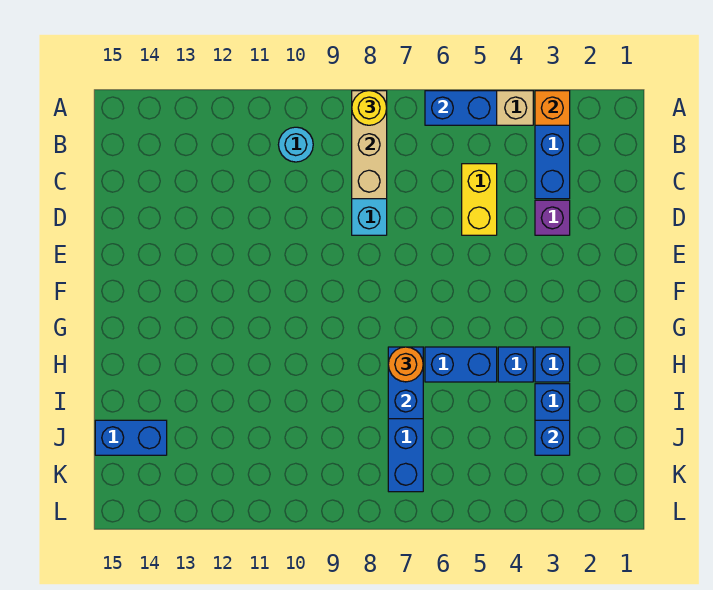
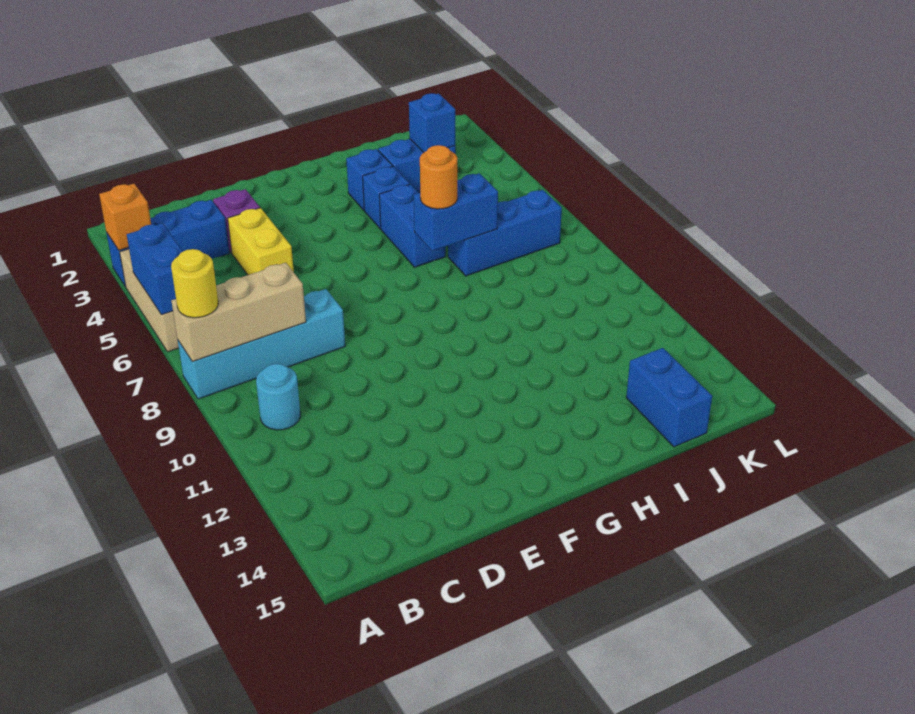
yellow brick C5:D5 level 1 -> yellow brick D4:D5 level 1

